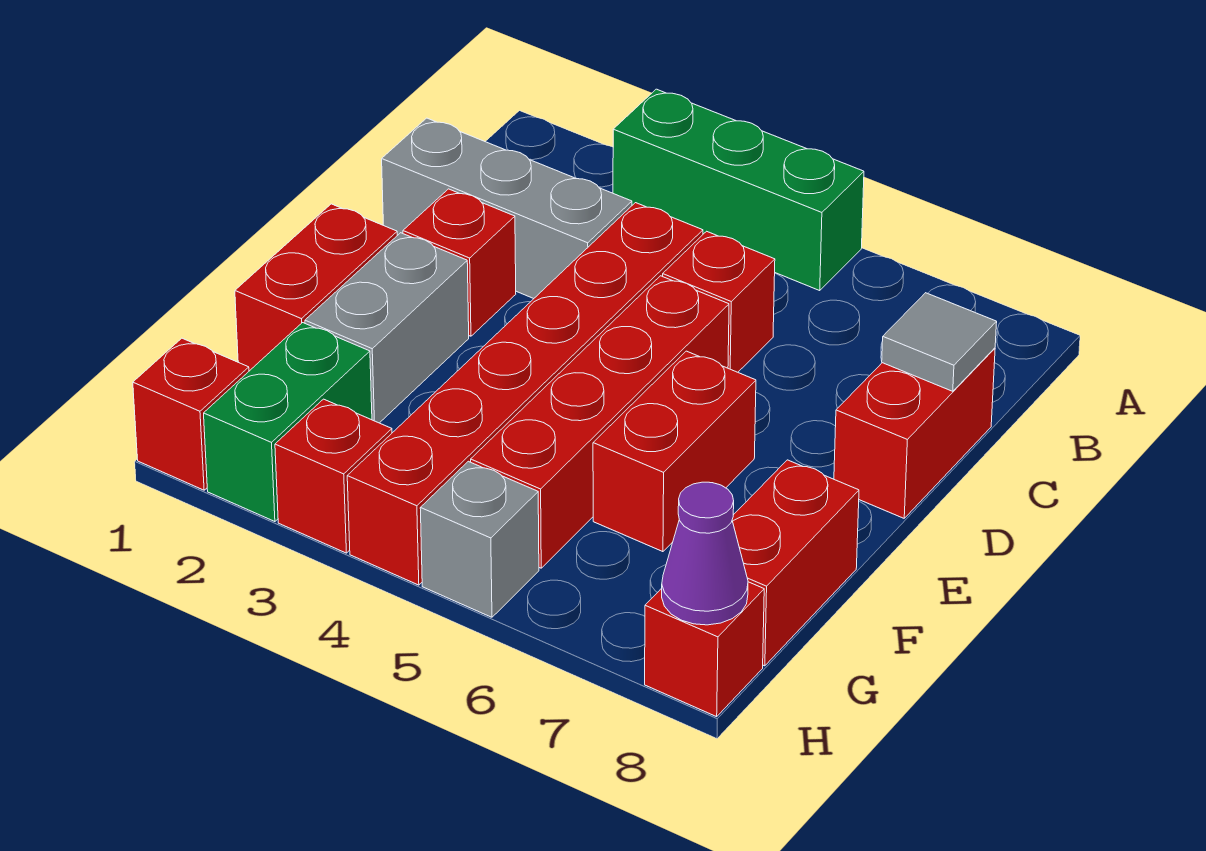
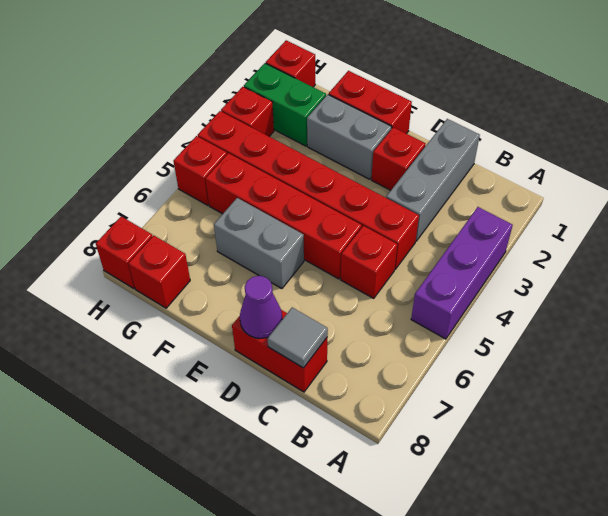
green brick A3:A5 level 1 -> purple brick A3:A5 level 1
red brick E6:F6 level 1 -> grey brick E6:F6 level 1
red brick F8:G8 level 1 -> red brick G8 level 1
grey brick H5 level 1 -> red brick H5 level 1
purple cone H8 level 2 -> purple cone D8 level 2

